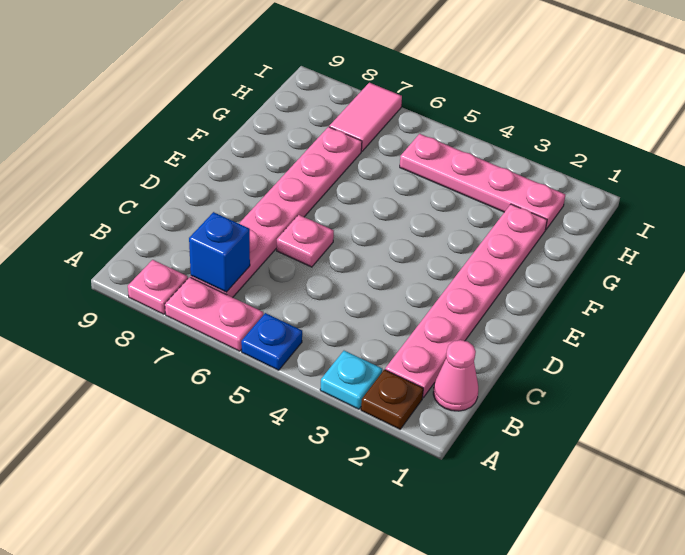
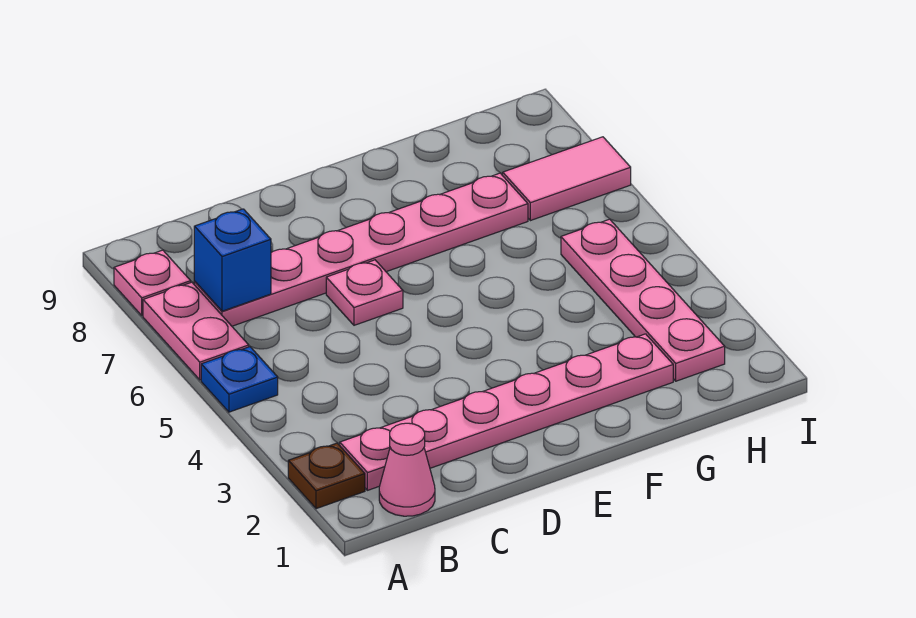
cyan plate A3 level 1 -> none

